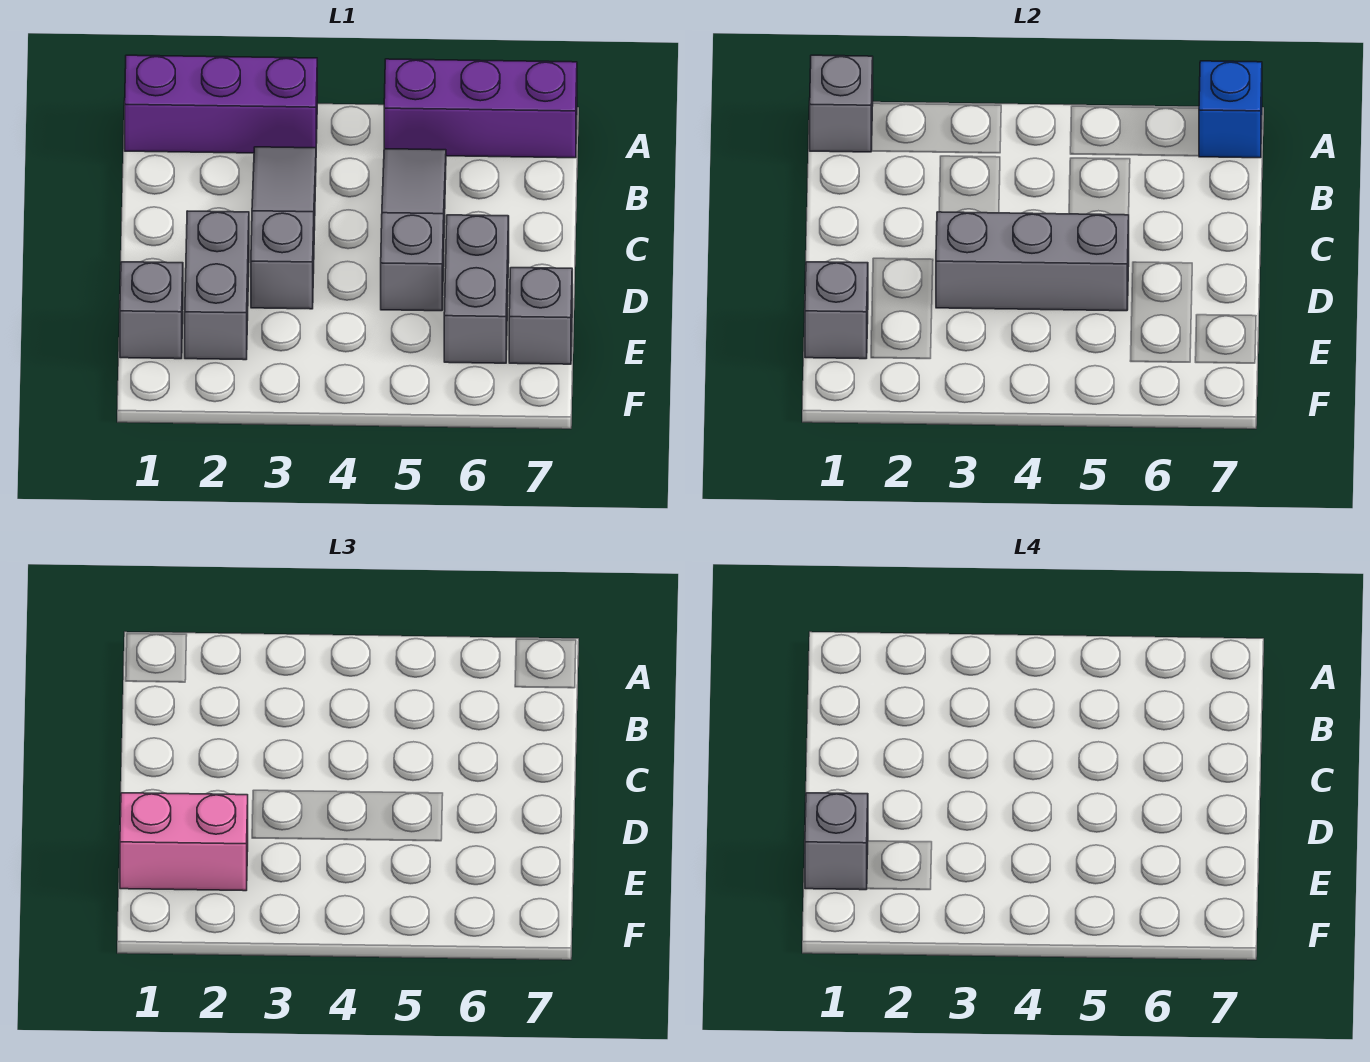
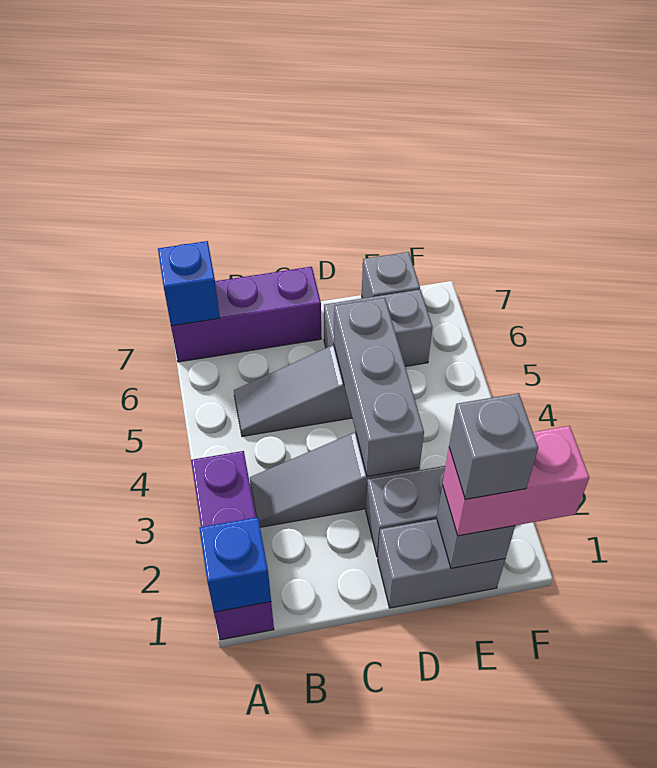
grey brick A1 level 2 -> blue brick A1 level 2
purple brick A5:A7 level 1 -> purple brick A7:C7 level 1
grey brick E1 level 1 -> grey brick D1:E1 level 1
pink brick E1:E2 level 3 -> pink brick E1:F1 level 3

